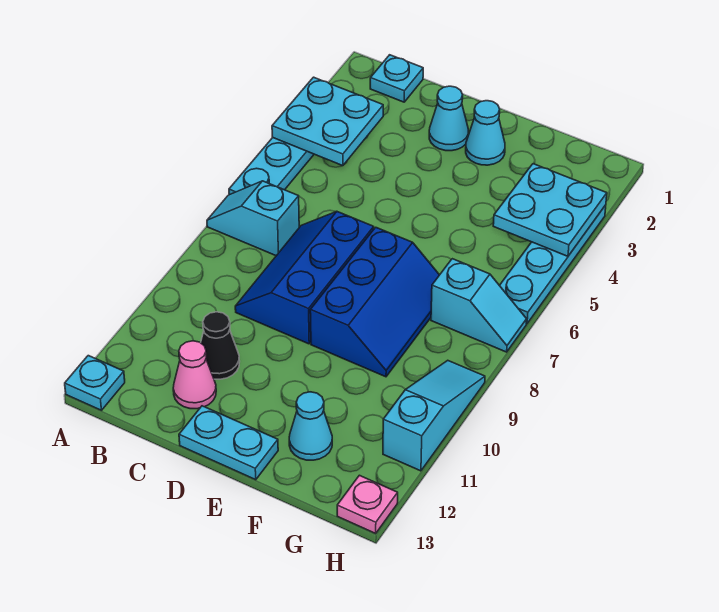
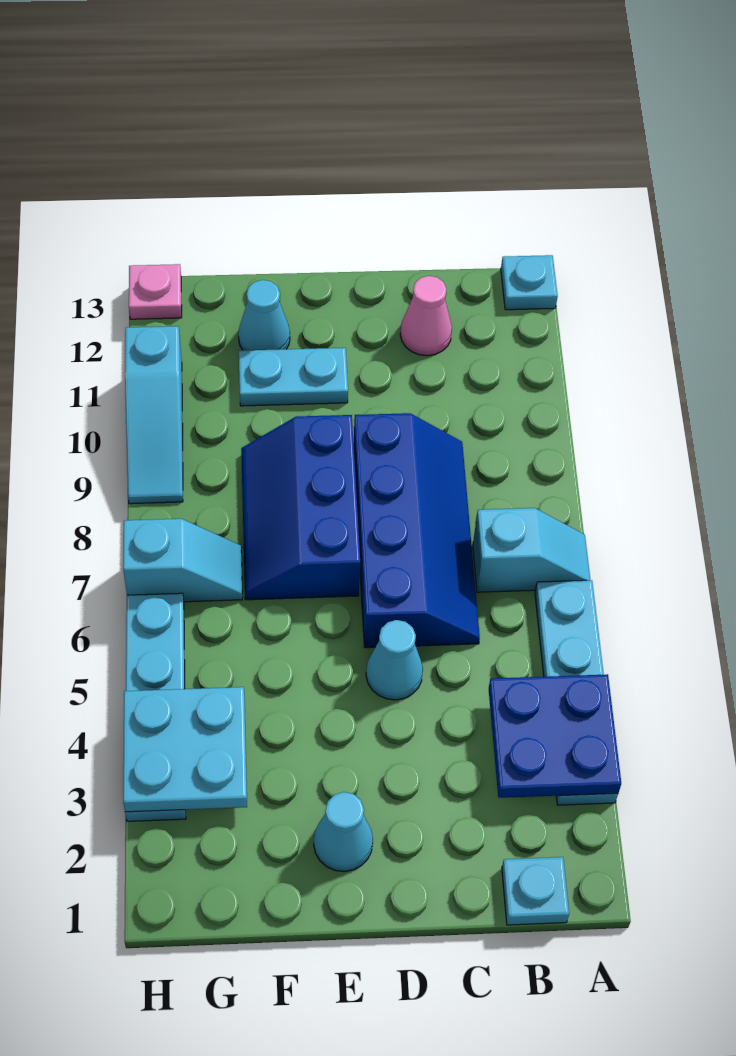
cyan plate A3:B4 level 2 -> blue plate A3:B4 level 2
blue slope C7:D9 level 1 top D -> blue slope C6:D9 level 1 top D
black cone C11 level 1 -> none
cyan cone D2 level 1 -> cyan cone D5 level 1
cyan plate D13:E13 level 1 -> cyan plate E11:F11 level 1
cyan slope G7:H7 level 1 top G -> cyan slope G7:H7 level 1 top H

